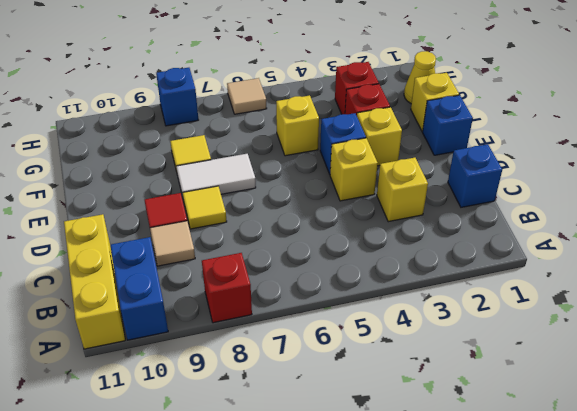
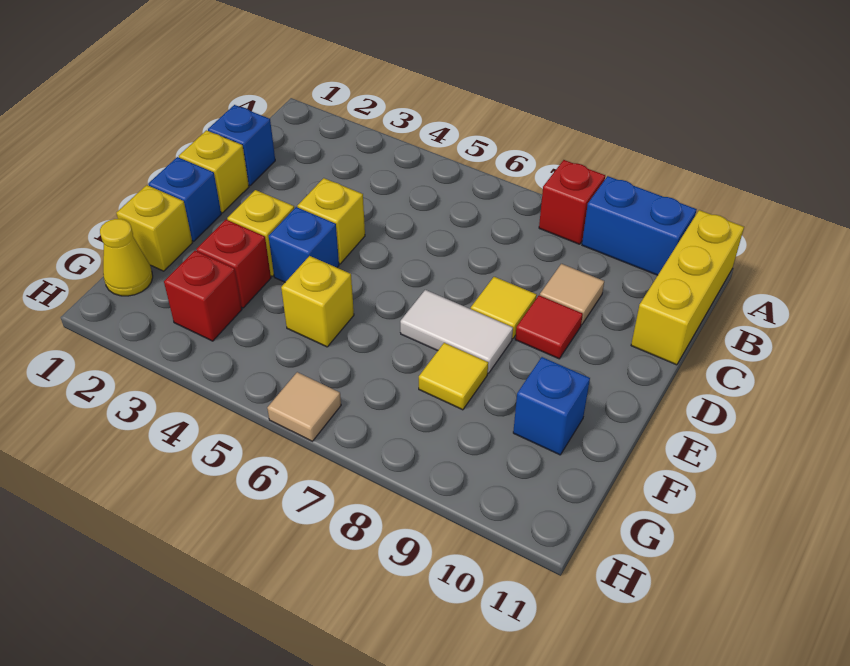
blue brick A10:B10 level 1 -> blue brick A9:A10 level 1
yellow brick C3 level 1 -> yellow brick D1 level 1
blue brick H8 level 1 -> blue brick F10 level 1

